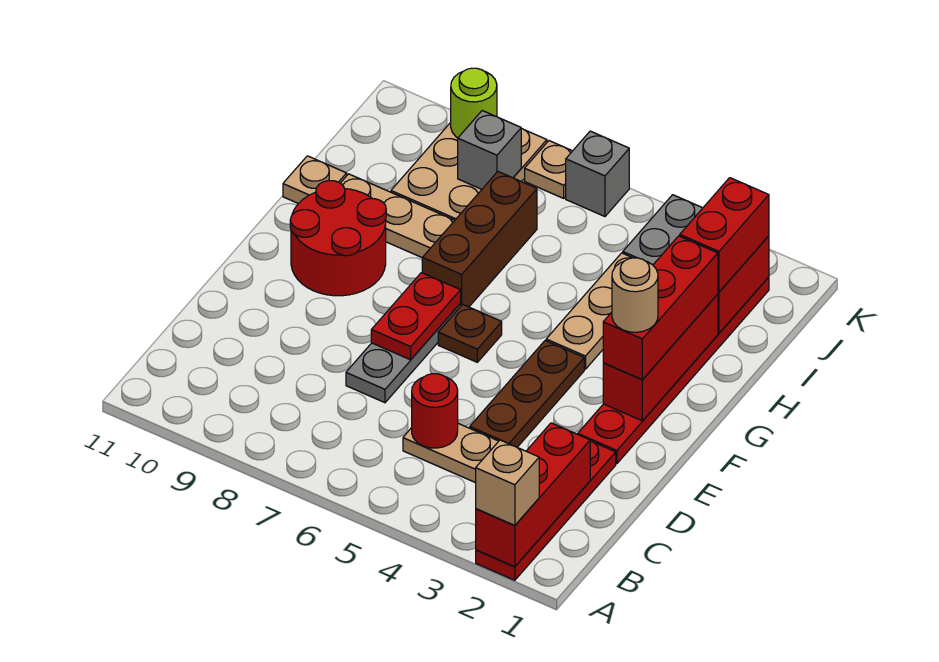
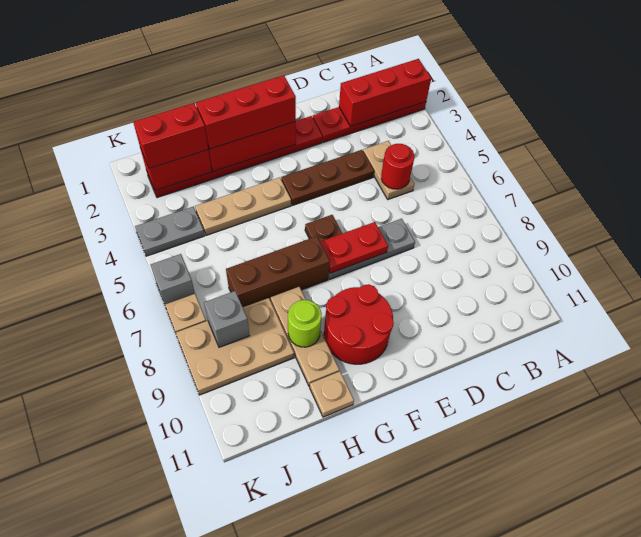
tan brick A2 level 3 -> none
tan round brick F2 level 4 -> none
lime round brick K9 level 2 -> lime round brick H9 level 2

